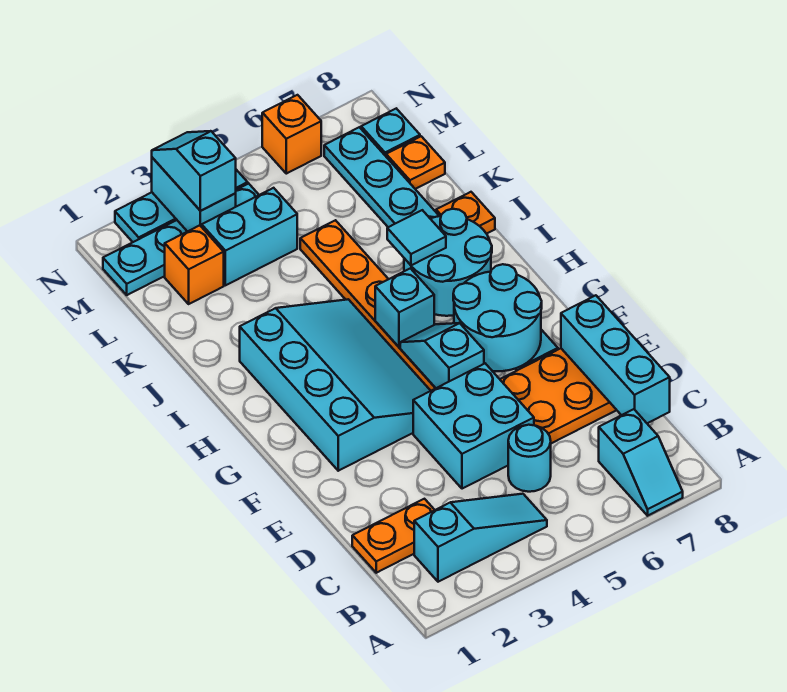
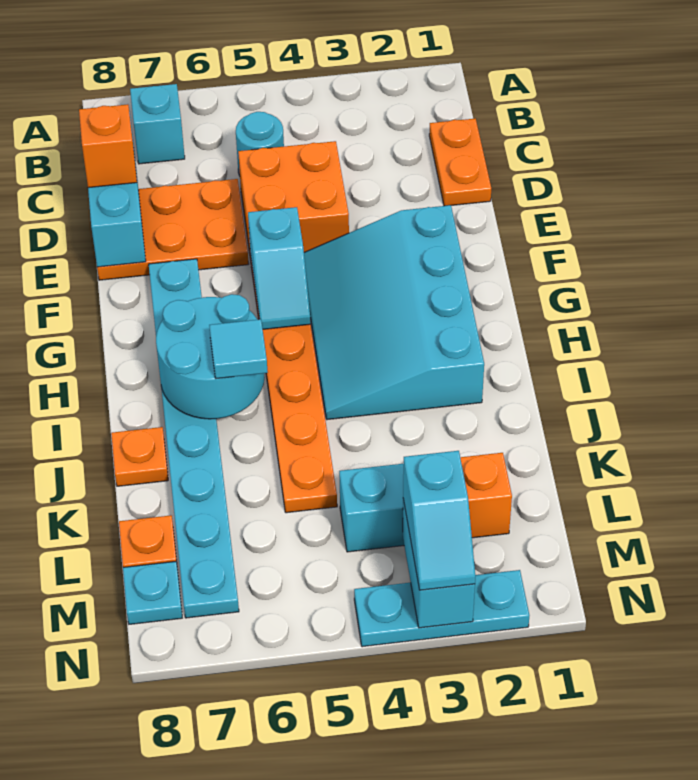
cyan slope B2:B4 level 1 top 2 -> none
orange plate C1:C2 level 1 -> orange plate C1:D1 level 1
cyan brick D4:E5 level 1 -> orange brick D4:E5 level 1
cyan round brick F6:G7 level 2 -> none
cyan brick H5 level 2 -> none
cyan plate M1:M4 level 1 -> none
orange brick N6 level 1 -> orange brick D8 level 3

